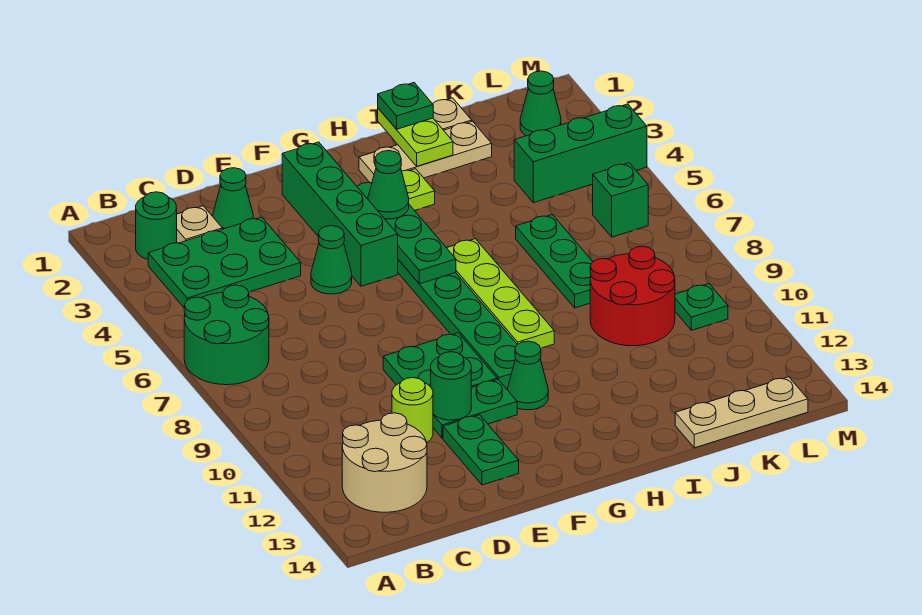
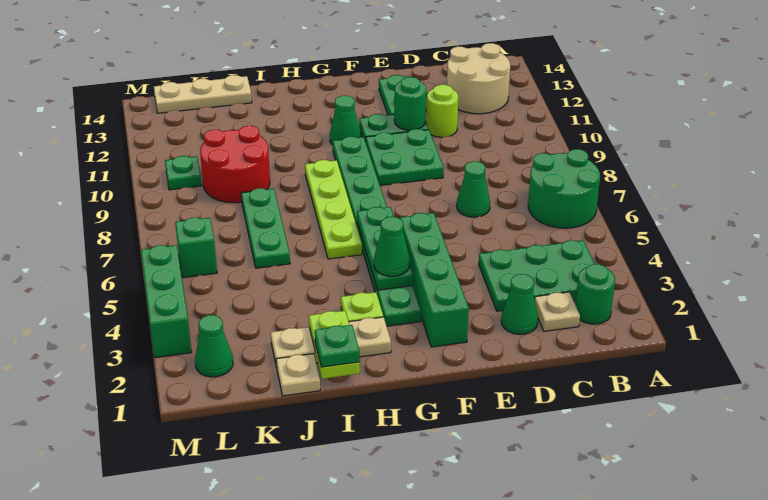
green cone E5 level 1 -> green cone D7 level 1
green brick K4:M4 level 1 -> green brick M3:M5 level 1

